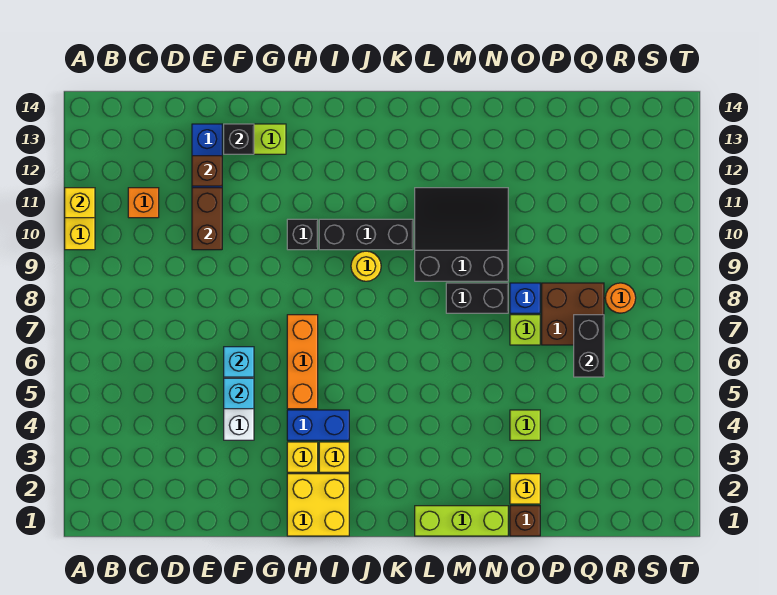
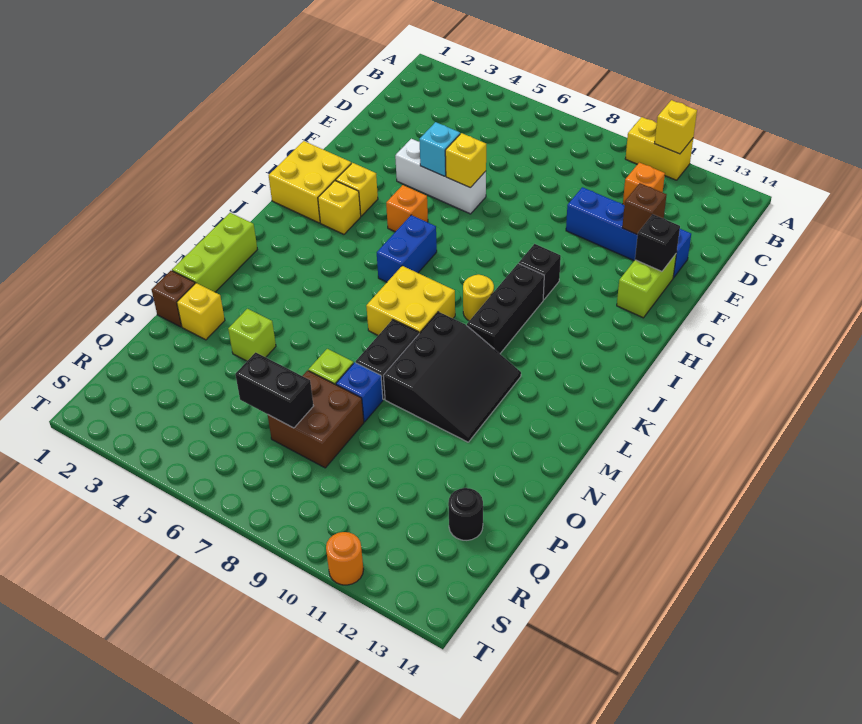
brown brick E10:E11 level 2 -> none
cyan brick F6 level 2 -> yellow brick F6 level 2
blue brick H4:I4 level 1 -> blue brick I6:J6 level 1
orange brick H5:H7 level 1 -> orange brick H5 level 1
none -> yellow brick K7:L8 level 1
none -> black round brick Q13 level 1
orange round brick R8 level 1 -> orange round brick T11 level 1

